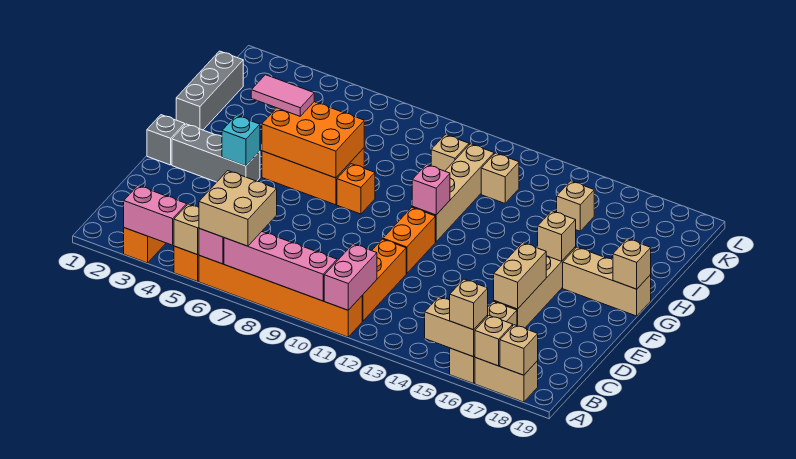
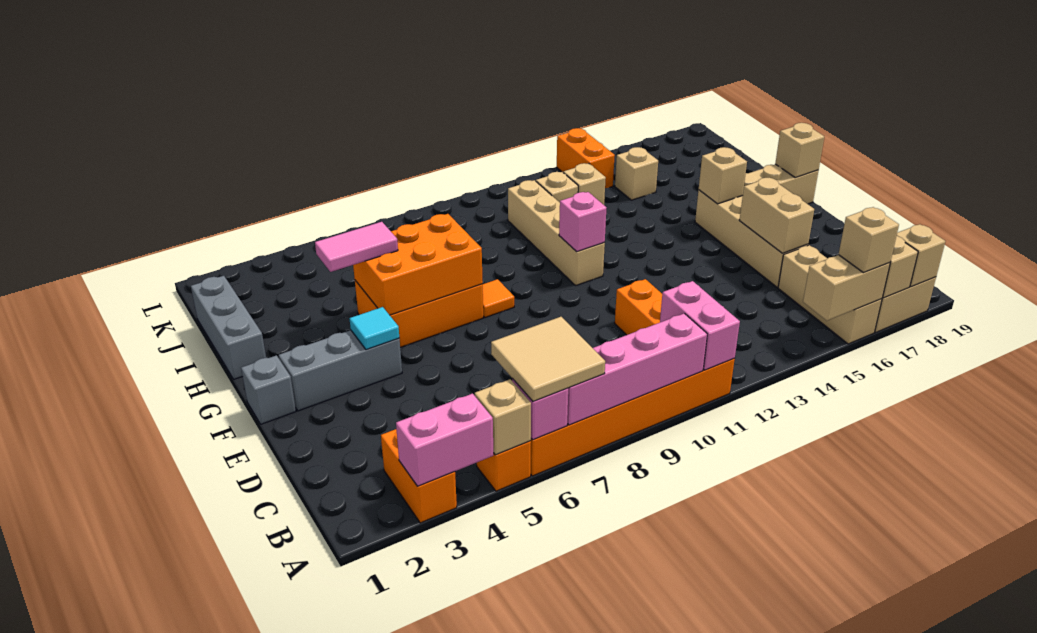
tan brick A6:B7 level 3 -> tan tile A6:B7 level 3
orange brick E11:F11 level 1 -> orange brick K14:L14 level 1
cyan brick F4 level 2 -> cyan tile F4 level 2
orange brick G8 level 1 -> orange tile G8 level 1
tan brick J10 level 1 -> tan brick J13 level 1

